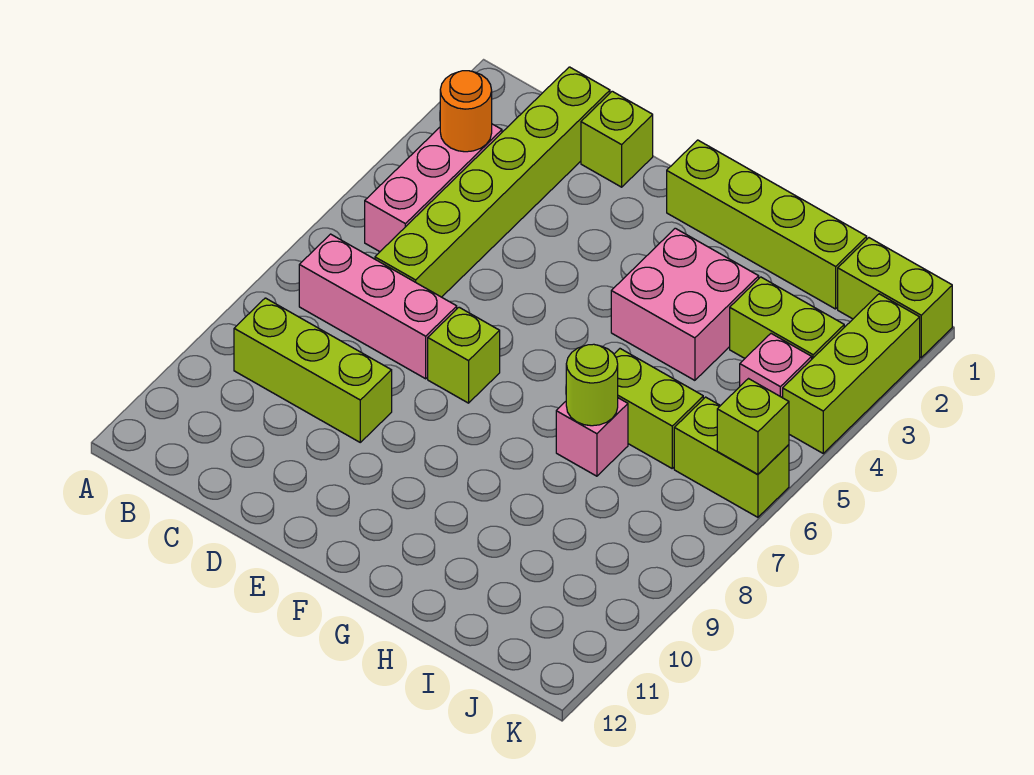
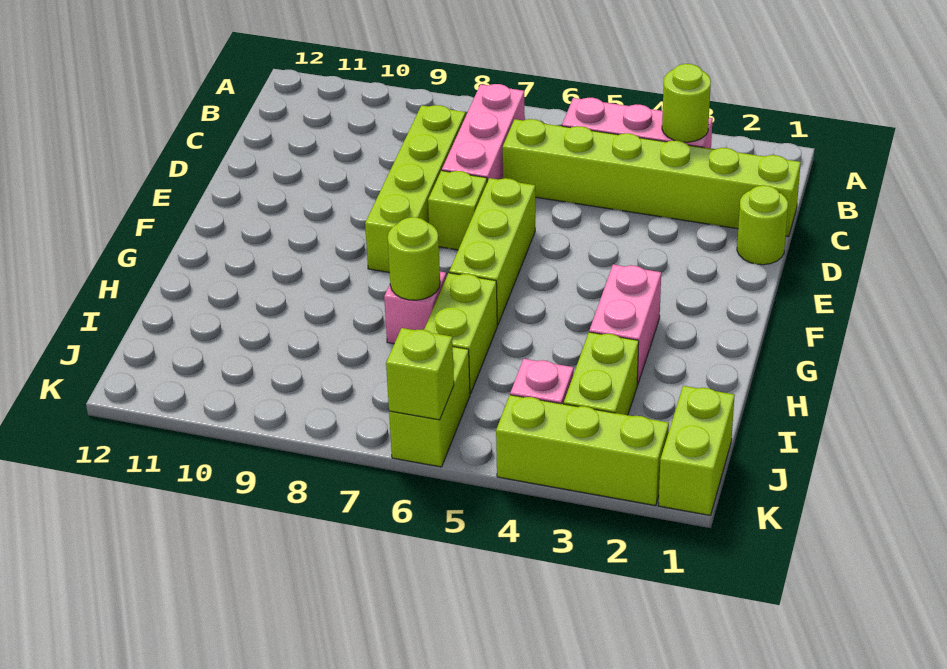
orange round brick B3 level 2 -> lime round brick B3 level 2
lime brick B9:D9 level 1 -> lime brick E6:G6 level 1
lime brick D1 level 1 -> lime round brick D1 level 1
lime brick F1:I1 level 1 -> lime brick C8:F8 level 1
pink brick G3:H4 level 1 -> pink brick G3:H3 level 1

